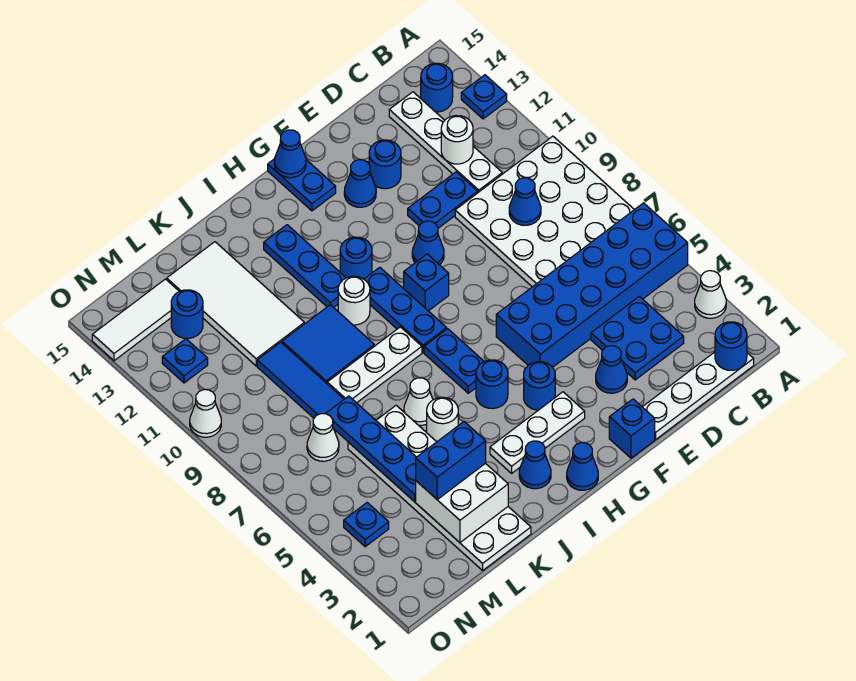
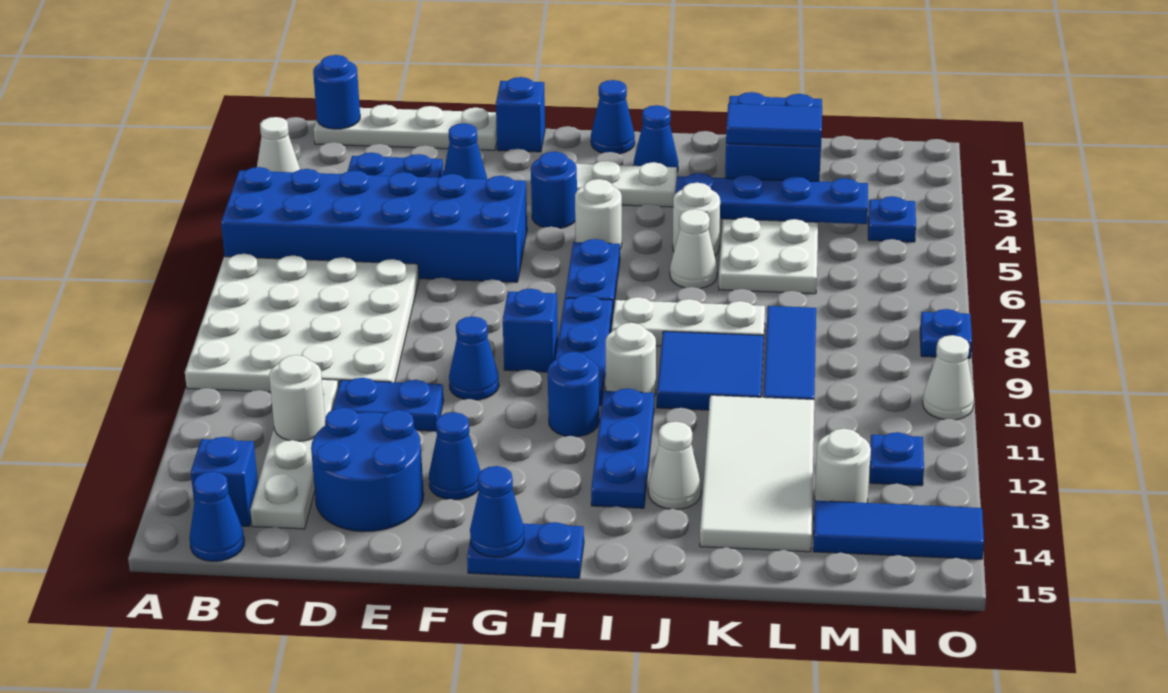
blue plate A13 level 1 -> blue plate O8 level 1
blue round brick B14 level 1 -> blue brick B14 level 1
blue cone C9 level 2 -> blue cone B15 level 1
blue round brick E13 level 1 -> blue round brick D13:E14 level 1
blue plate G14:G15 level 1 -> blue plate G15:H15 level 1
blue round brick H5 level 1 -> white round brick H5 level 1
white brick K2:L3 level 2 -> blue brick K2:L3 level 2
blue brick K3:L3 level 3 -> blue tile K3:L3 level 3
blue plate L4:L7 level 2 -> blue plate J4:M4 level 2
white cone M7 level 1 -> white cone J13 level 1
blue round brick M13 level 1 -> white round brick M13 level 1
white tile M14:O14 level 1 -> blue tile M14:O14 level 1

